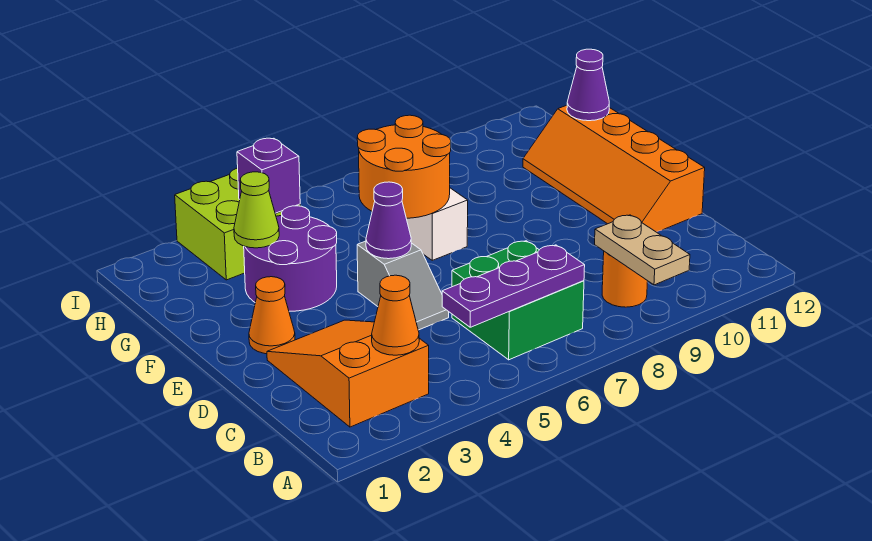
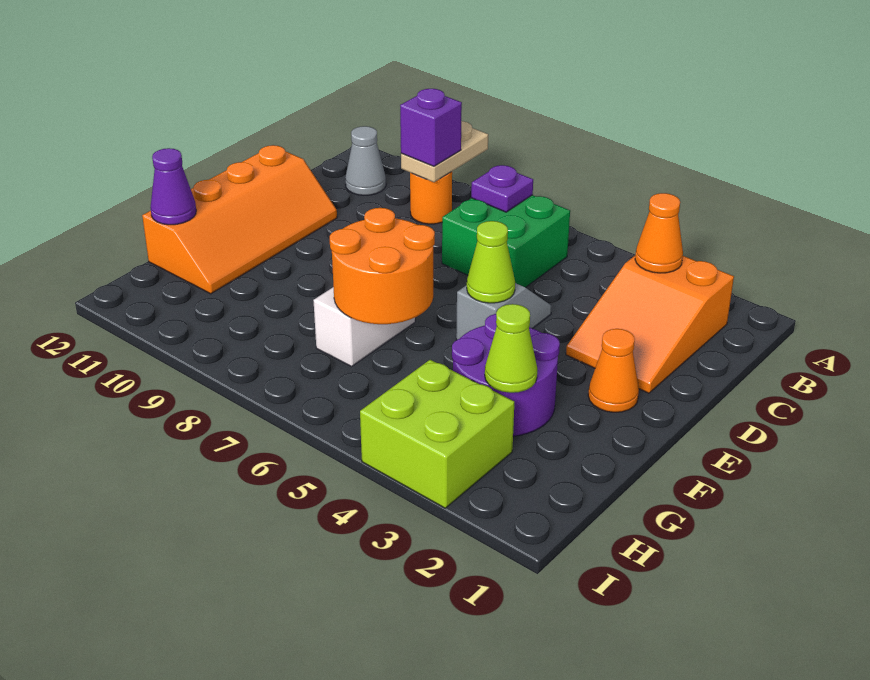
purple plate B5:B7 level 2 -> purple plate B7 level 2
none -> grey cone B11 level 1
purple cone E5 level 2 -> lime cone E5 level 2
purple brick H4 level 2 -> purple brick B9 level 3

